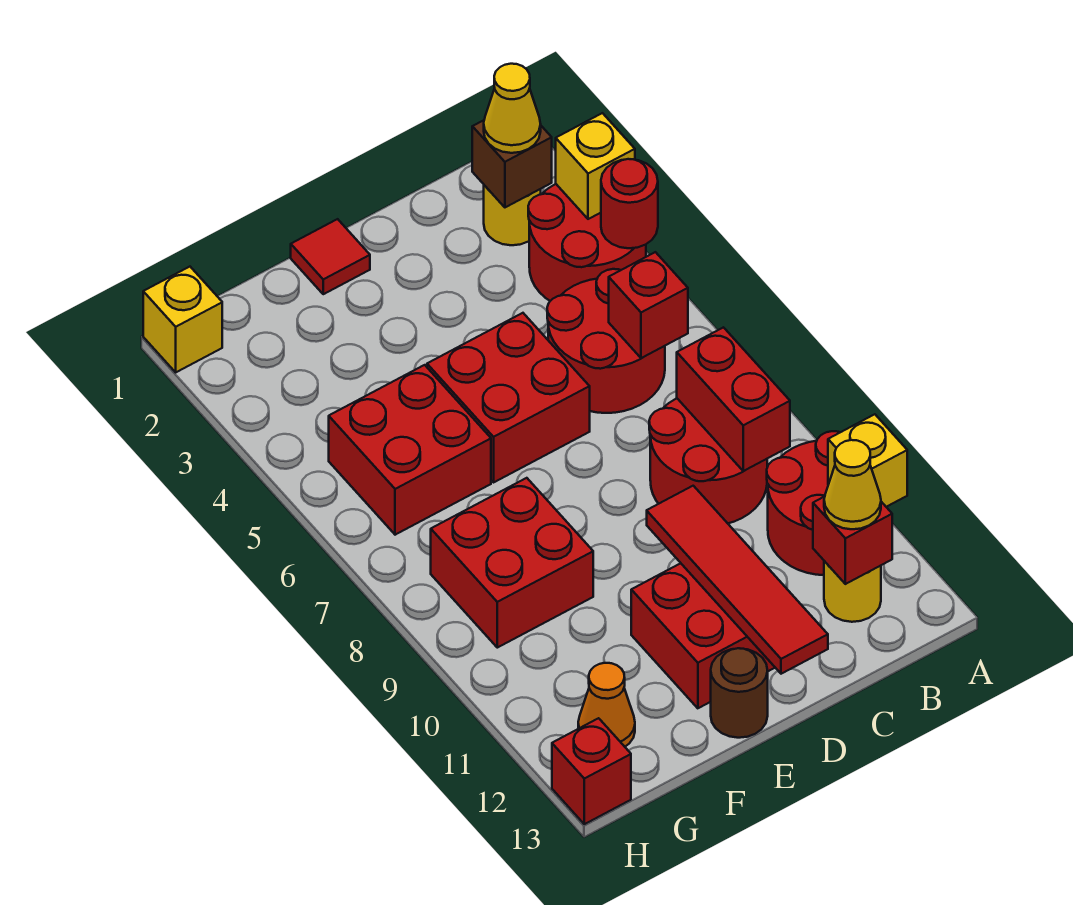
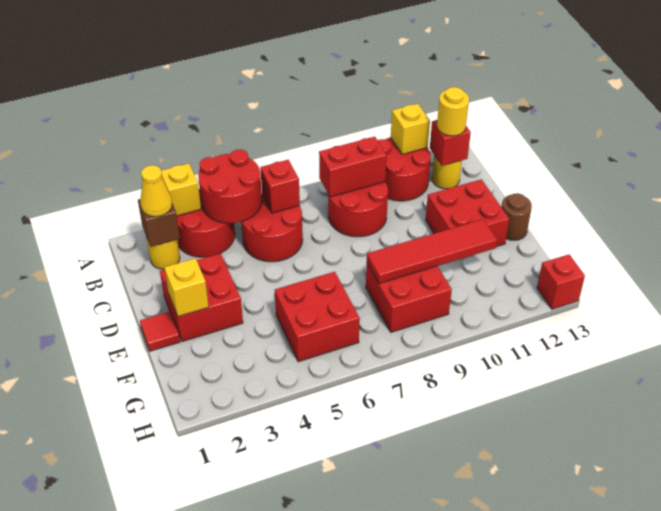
red round brick A4 level 2 -> red round brick A4:B5 level 2
yellow cone B12 level 3 -> yellow round brick B12 level 3
red brick D5:E6 level 1 -> red brick D2:E3 level 1
red tile D10:D13 level 2 -> red tile F8:F11 level 2
orange cone G12 level 1 -> none
yellow brick H1 level 1 -> yellow brick E2 level 2

